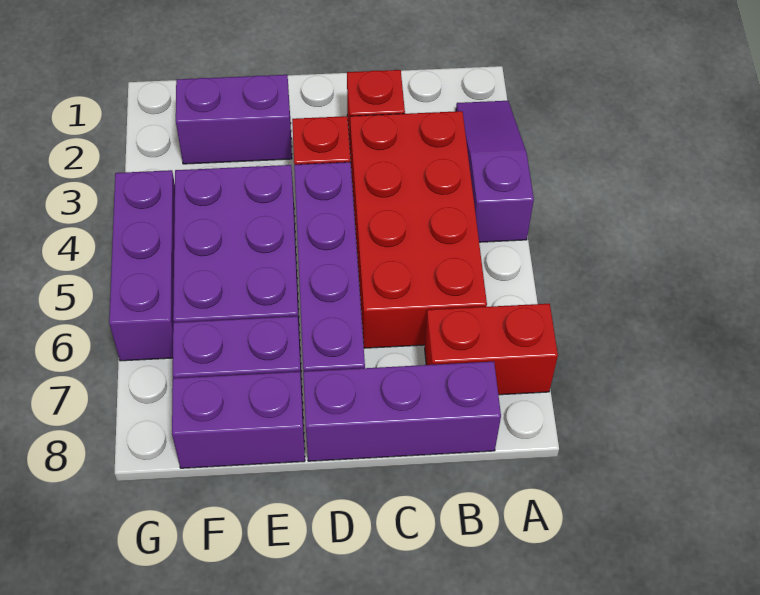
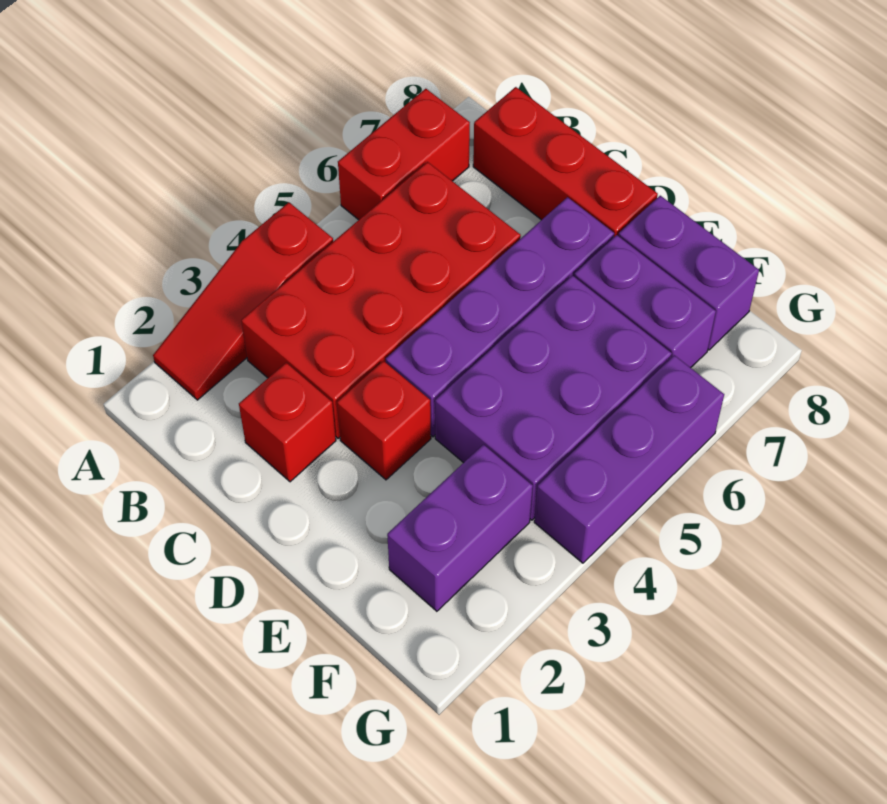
purple slope A2:A4 level 1 top 4 -> red slope A2:A4 level 1 top 4
red brick A7:B7 level 1 -> red brick A6:A7 level 1
purple brick B8:D8 level 1 -> red brick B8:D8 level 1
purple brick E2:F2 level 1 -> purple brick F2:F3 level 1

